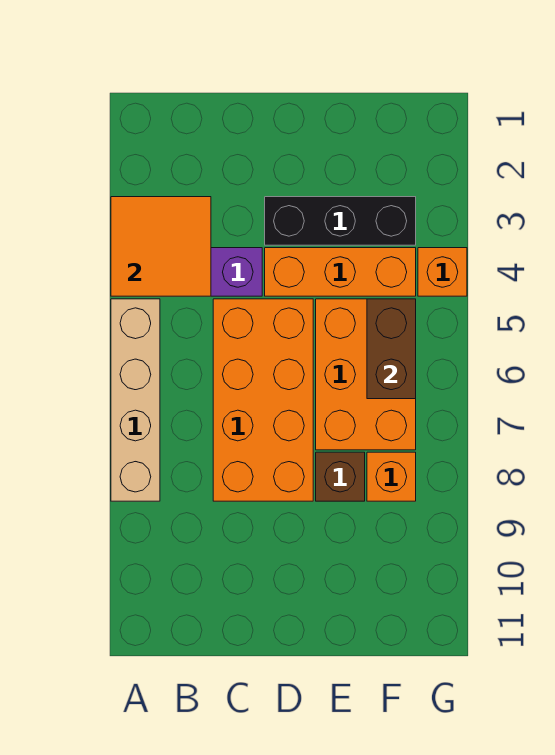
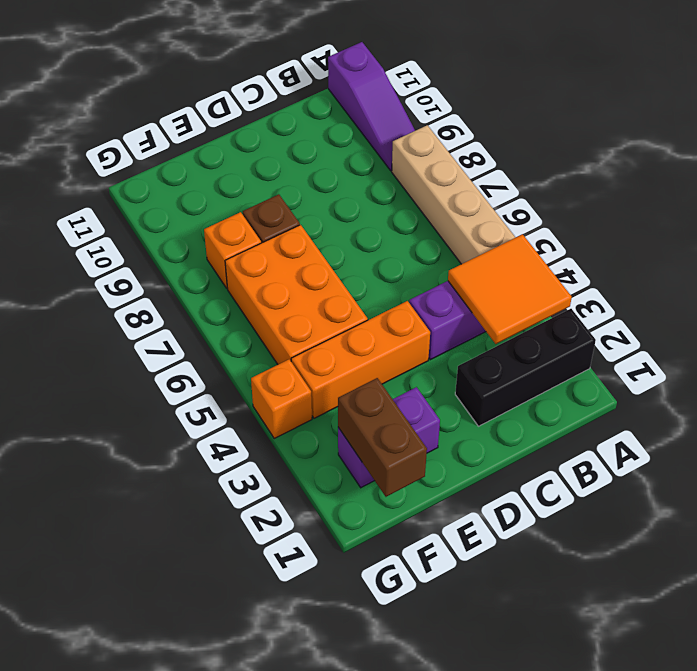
none -> purple slope A9:A11 level 1 top 11
orange brick C5:D8 level 1 -> none
black brick D3:F3 level 1 -> black brick A2:C2 level 1
none -> purple brick E2:F2 level 1
brown brick F5:F6 level 2 -> brown brick F1:F2 level 2

